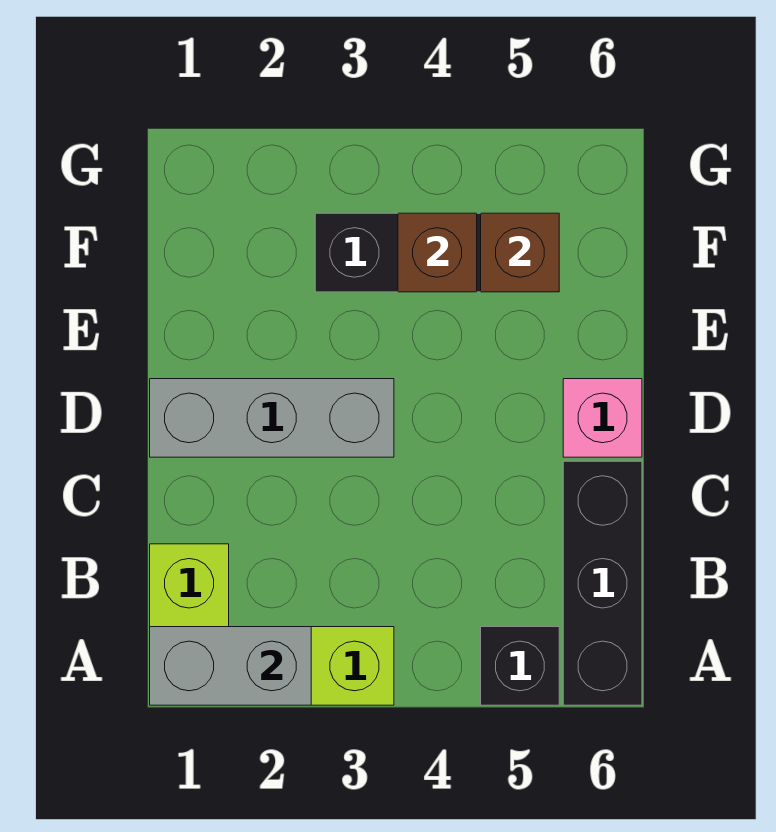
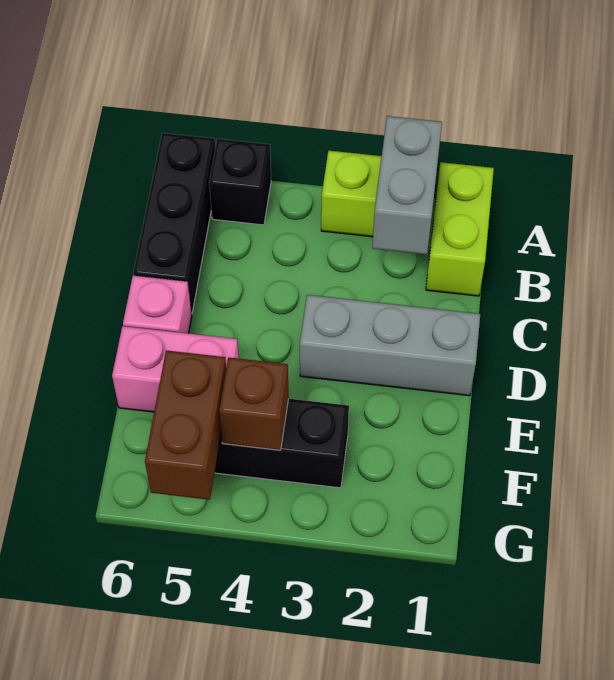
grey brick A1:A2 level 2 -> grey brick A2:B2 level 2
none -> pink brick E5:E6 level 1
brown brick F5 level 2 -> brown brick F5:G5 level 2

